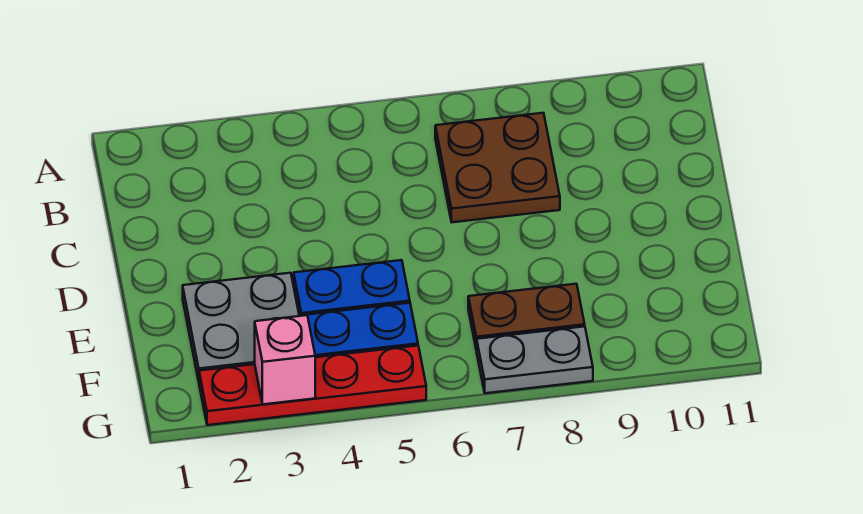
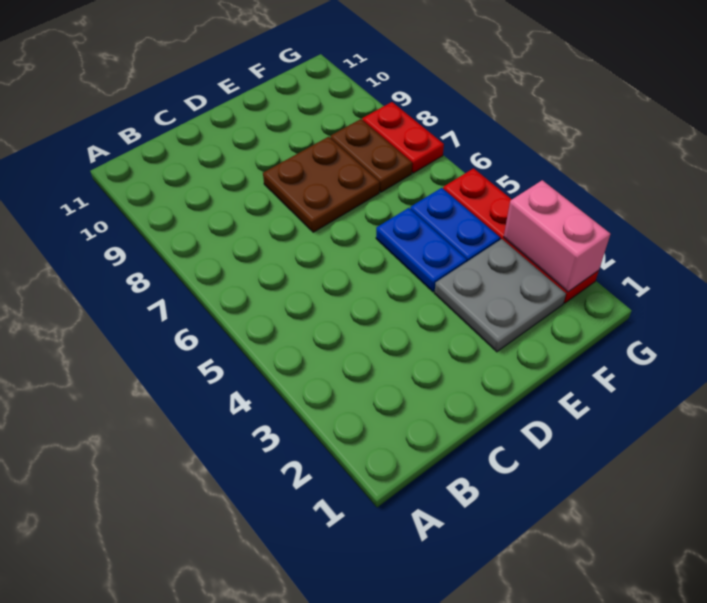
brown plate B7:C8 level 1 -> brown plate D7:E8 level 1
pink brick G3 level 2 -> pink brick G2:G3 level 2
grey plate G7:G8 level 1 -> red plate G7:G8 level 1

